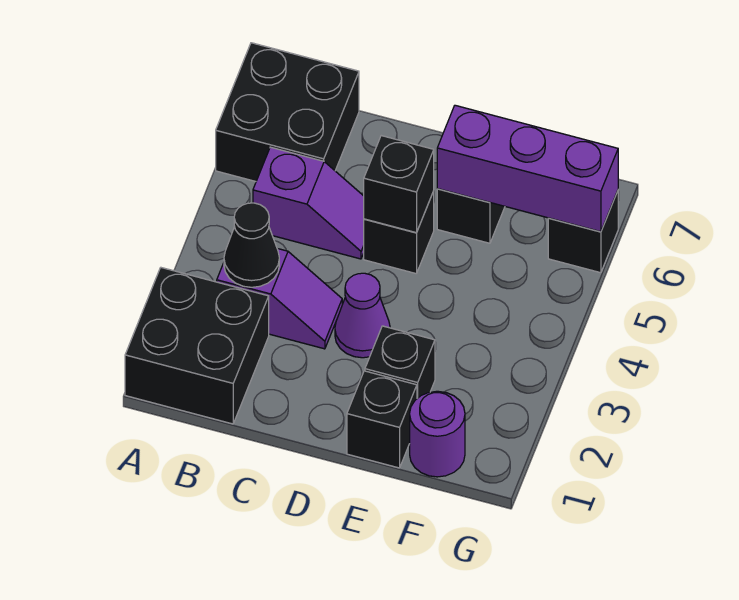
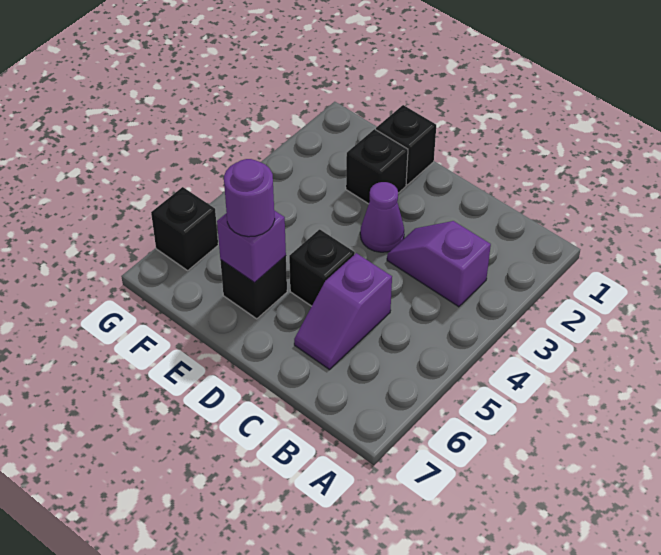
black brick A1:B2 level 1 -> none
black brick A6:B7 level 1 -> none
black cone B3 level 2 -> none
purple slope B5:C5 level 1 top B -> purple slope C5:C6 level 1 top 5
black brick D5 level 2 -> none
purple brick E6:G6 level 2 -> purple brick E6 level 2
purple round brick F1 level 1 -> purple round brick E6 level 3

